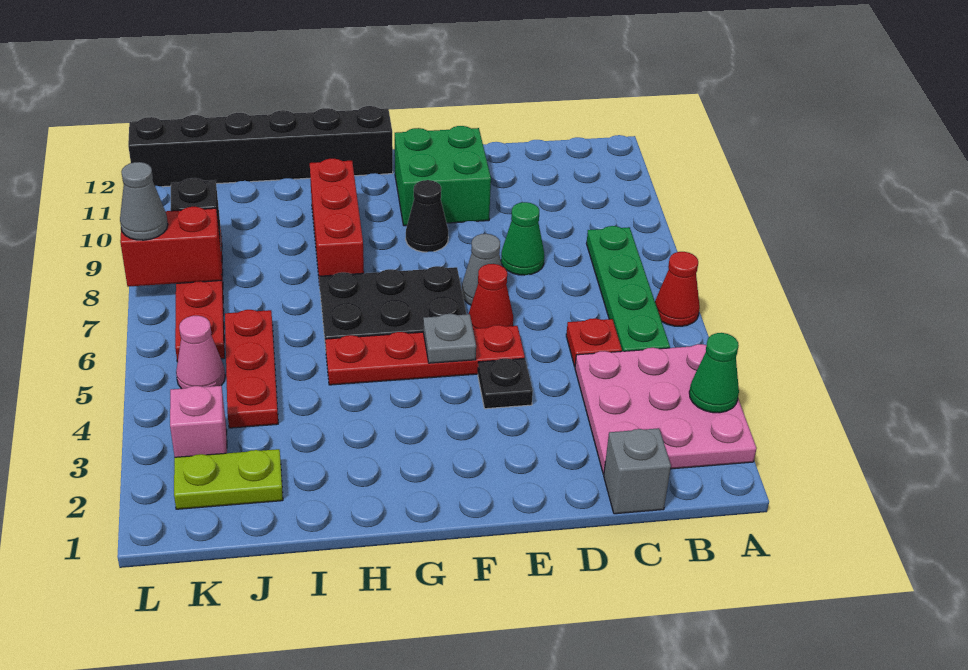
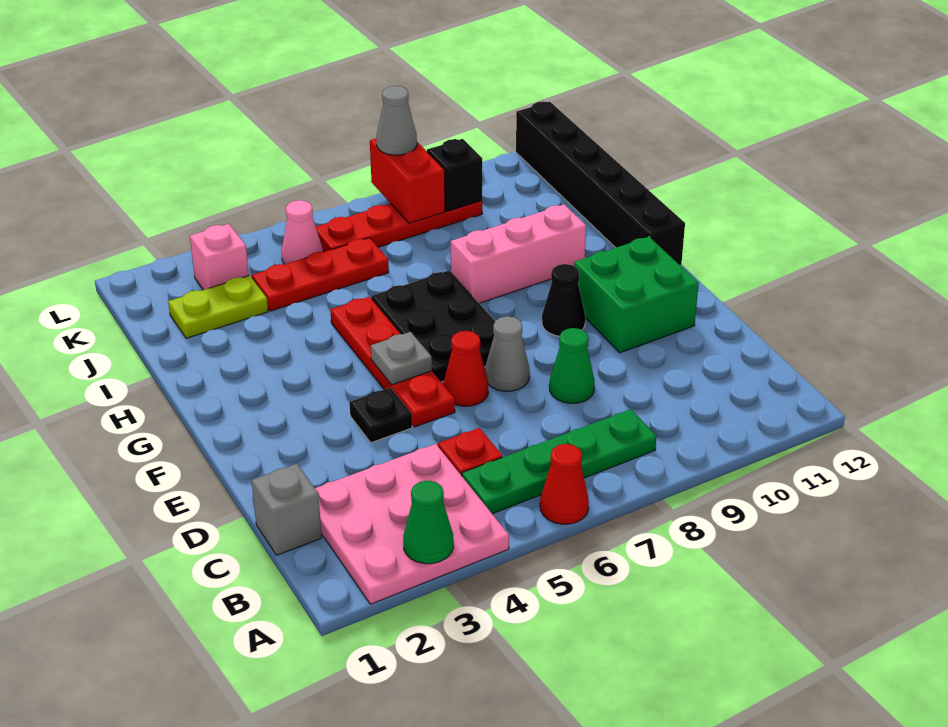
red brick H8:H10 level 1 -> pink brick H8:H10 level 1
lime plate J2:K2 level 1 -> lime plate J2:J3 level 1

